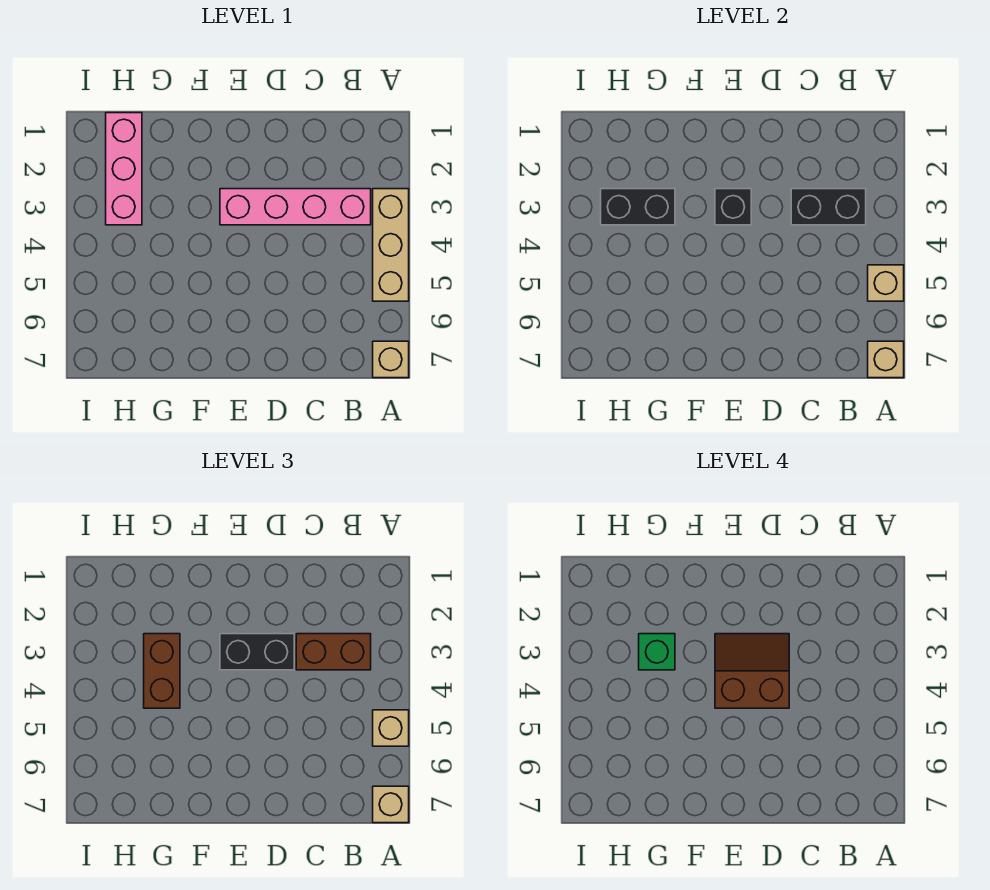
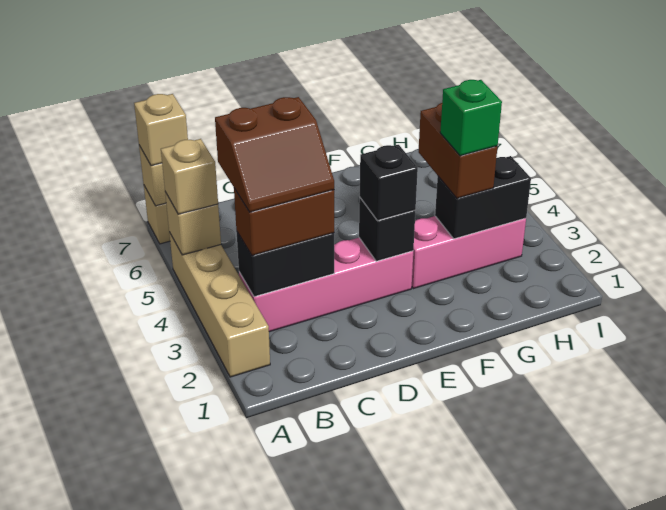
tan brick A3:A5 level 1 -> tan brick A2:A5 level 1
black brick D3:E3 level 3 -> black brick E3 level 3
brown slope D3:E4 level 4 top 4 -> brown slope B3:C4 level 4 top 4
pink brick H1:H3 level 1 -> pink brick F3:H3 level 1

